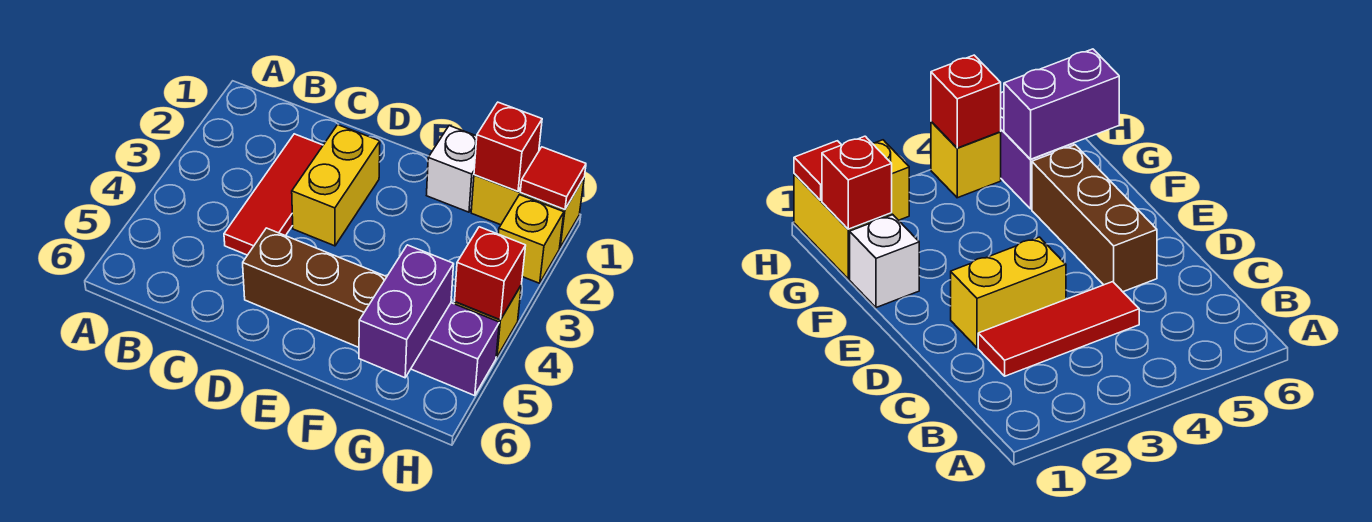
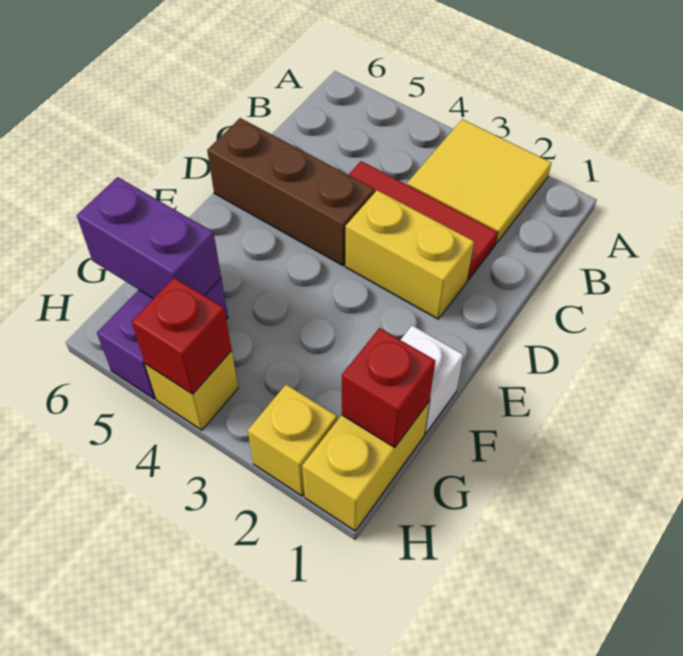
none -> yellow tile A2:B3 level 1
brown brick D5:F5 level 1 -> brown brick D4:D6 level 1
red tile H1 level 2 -> none

